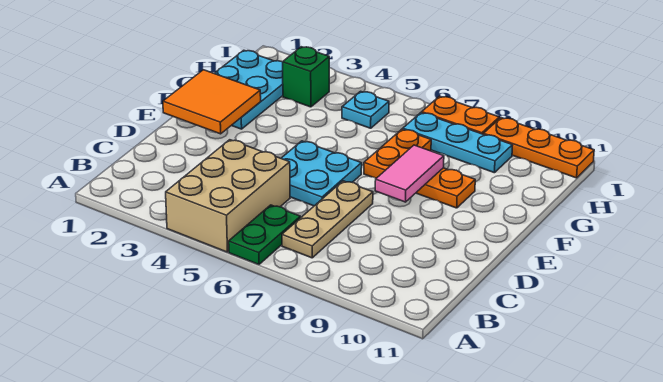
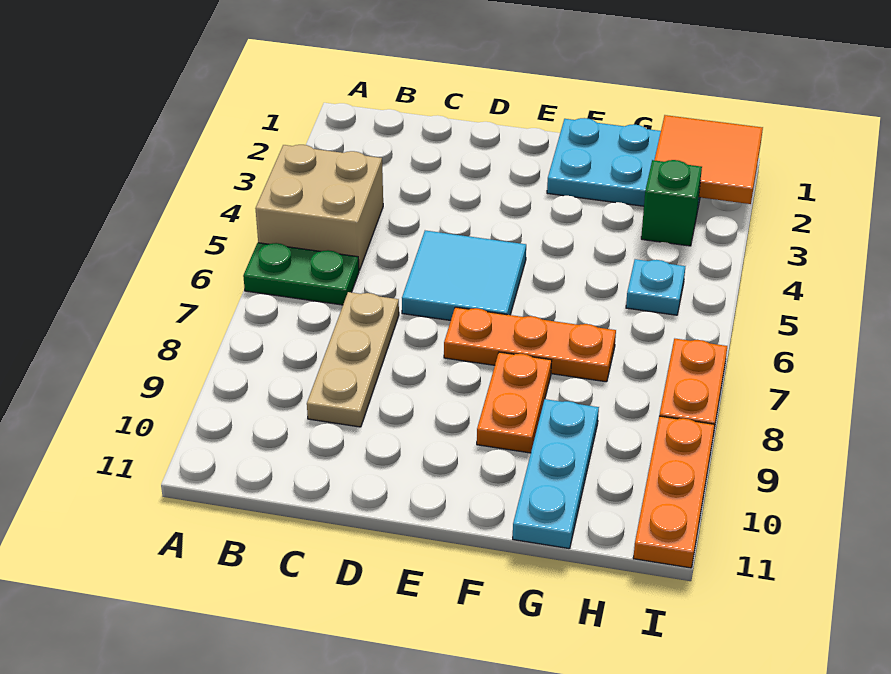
tan brick A4:C5 level 1 -> tan brick A4:B5 level 1
tan plate B7:D7 level 1 -> tan plate C7:C9 level 1
cyan plate D5:E6 level 1 -> cyan tile D5:E6 level 1
orange tile E1:F2 level 2 -> orange tile H1:I2 level 2
pink tile E8:F8 level 2 -> none
orange plate F7:G7 level 1 -> orange plate E7:G7 level 1
cyan plate H7:H9 level 1 -> cyan plate G9:G11 level 1

